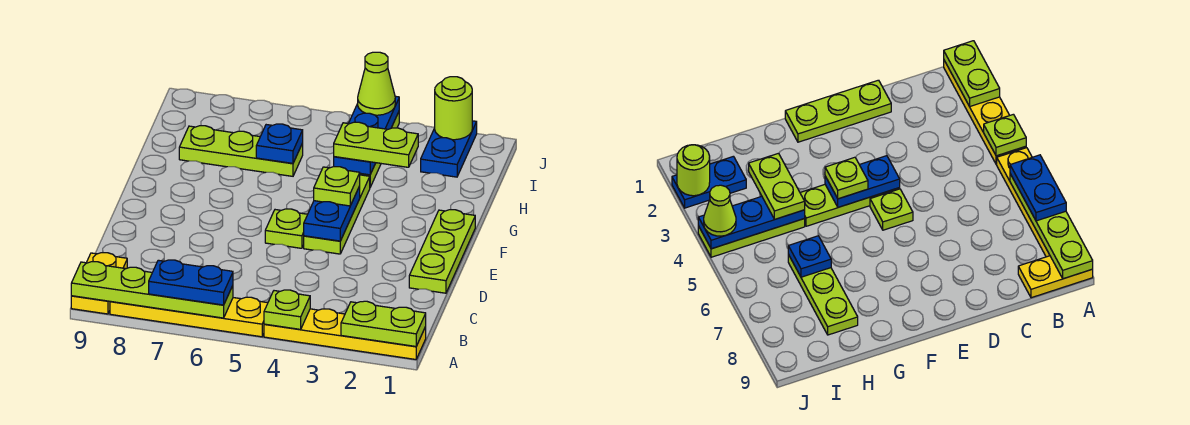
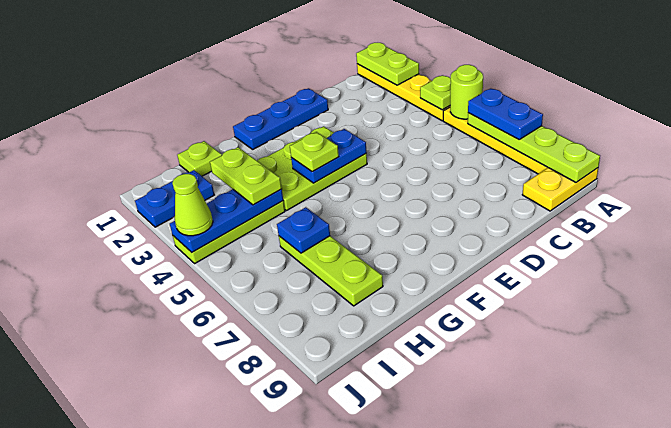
lime plate D1:F1 level 1 -> blue plate D1:F1 level 1
lime plate E4:G4 level 1 -> lime plate E3:G4 level 1
lime plate E5 level 1 -> lime plate H1 level 1
lime round brick J2 level 2 -> lime round brick A5 level 2

